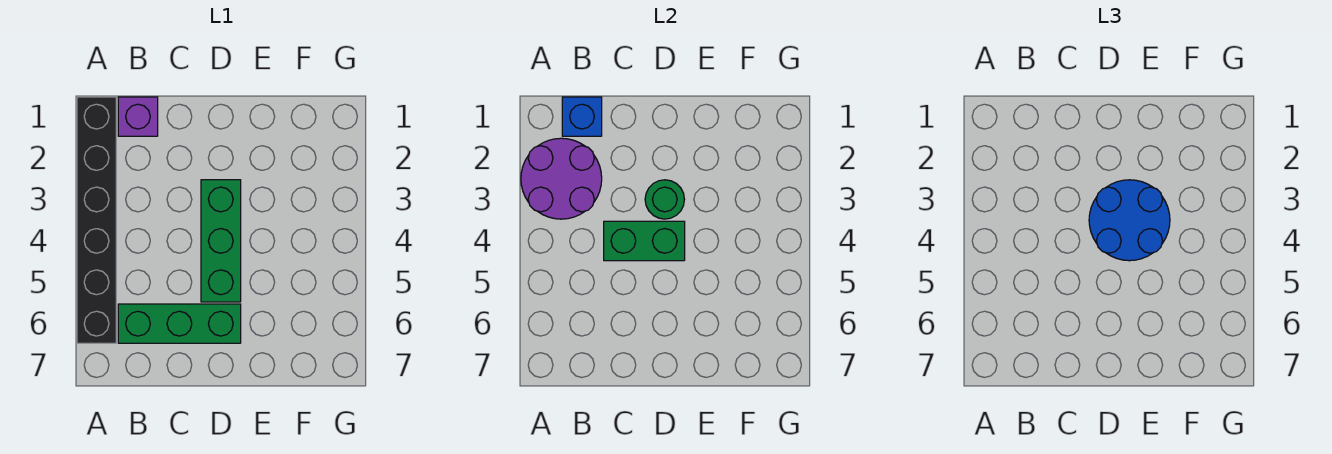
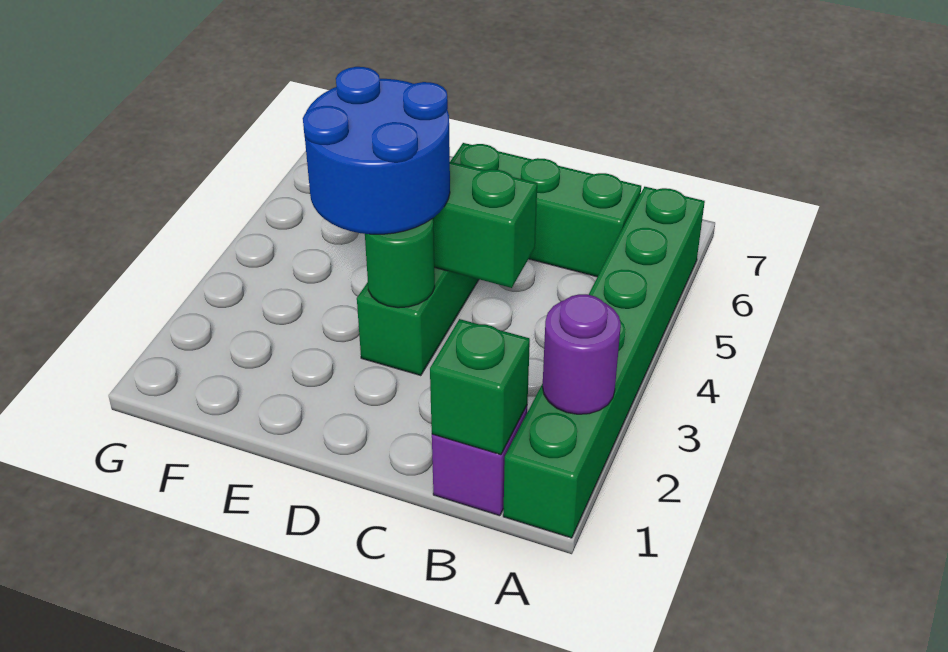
black brick A1:A6 level 1 -> green brick A1:A6 level 1
purple round brick A2:B3 level 2 -> purple round brick A2 level 2
blue brick B1 level 2 -> green brick B1 level 2

